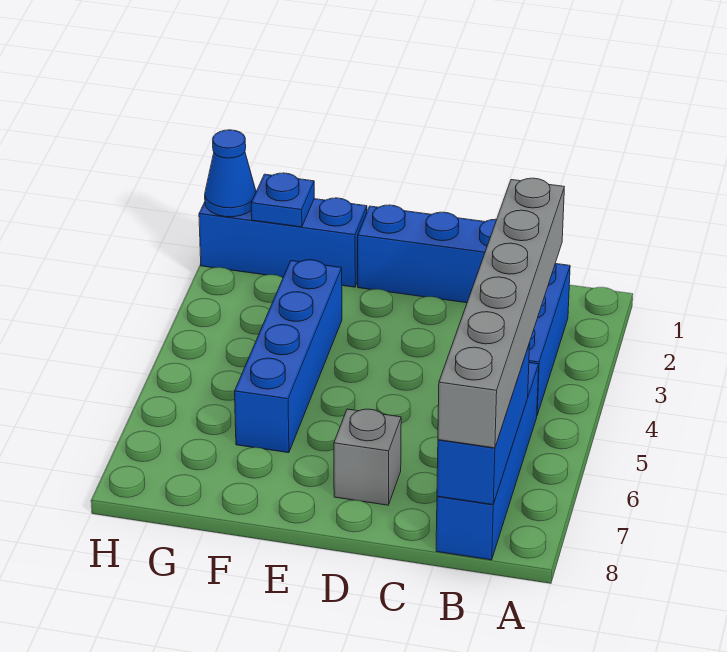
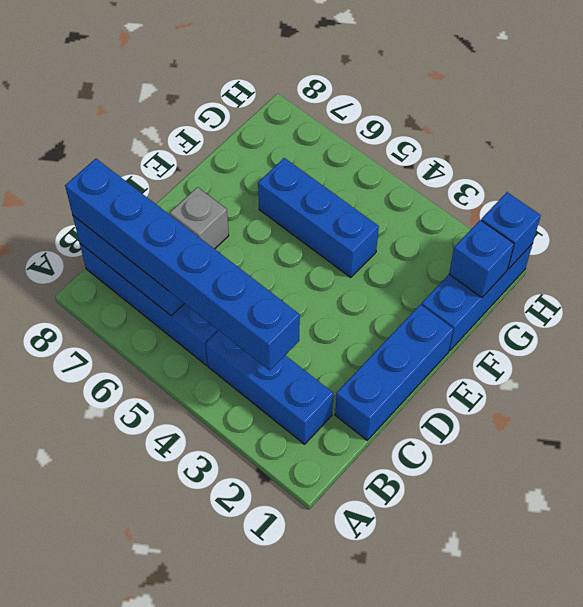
grey brick B3:B8 level 3 -> blue brick B3:B8 level 3
blue brick F3:F6 level 1 -> blue brick F4:F6 level 1
blue plate G1 level 2 -> blue brick G1 level 2
blue cone H1 level 2 -> blue brick H1 level 2

